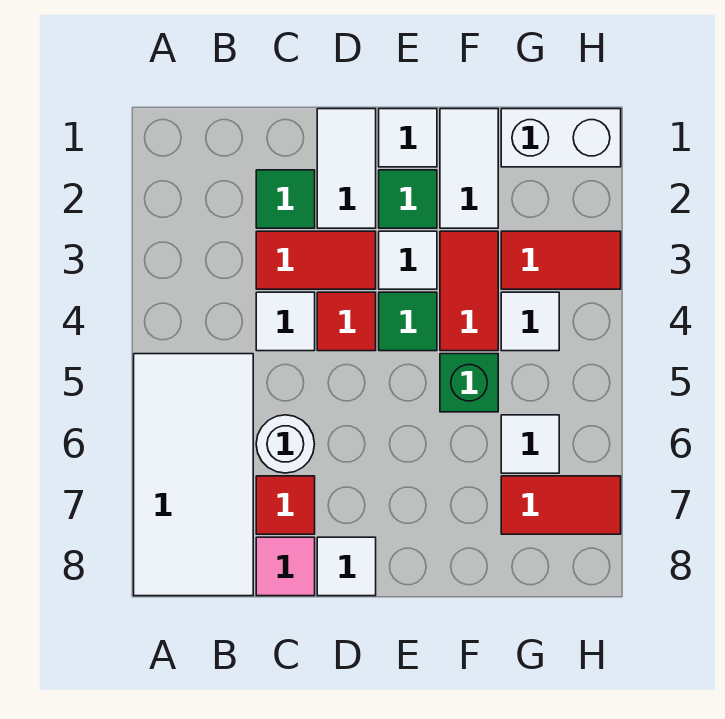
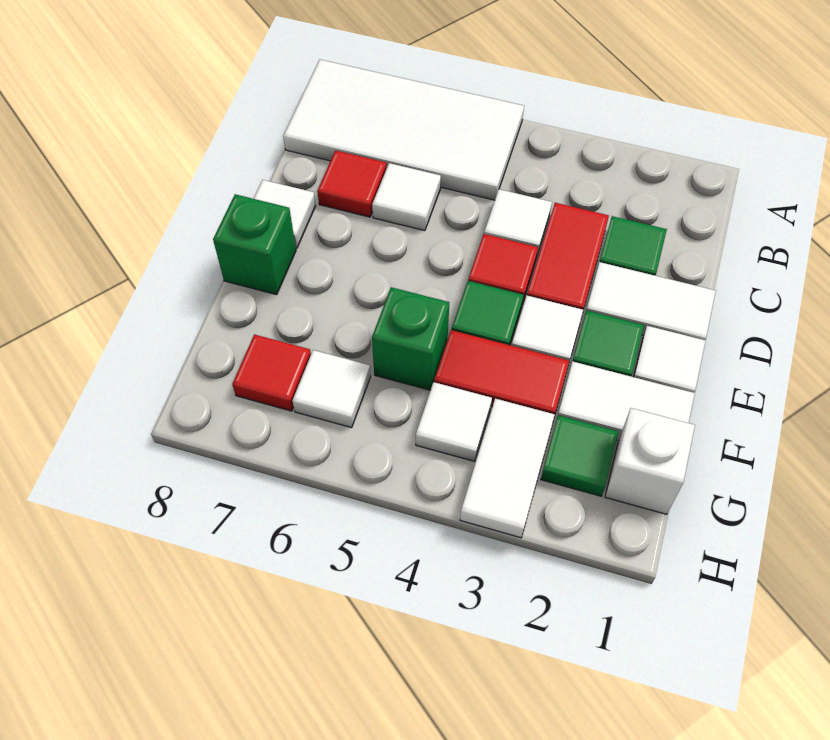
white round brick C6 level 1 -> white tile C6 level 1
pink tile C8 level 1 -> none
none -> green brick E8 level 1
white brick G1:H1 level 1 -> white brick G1 level 1
none -> green tile G2 level 1
red tile G3:H3 level 1 -> white tile G3:H3 level 1
red tile G7:H7 level 1 -> red tile G7 level 1

